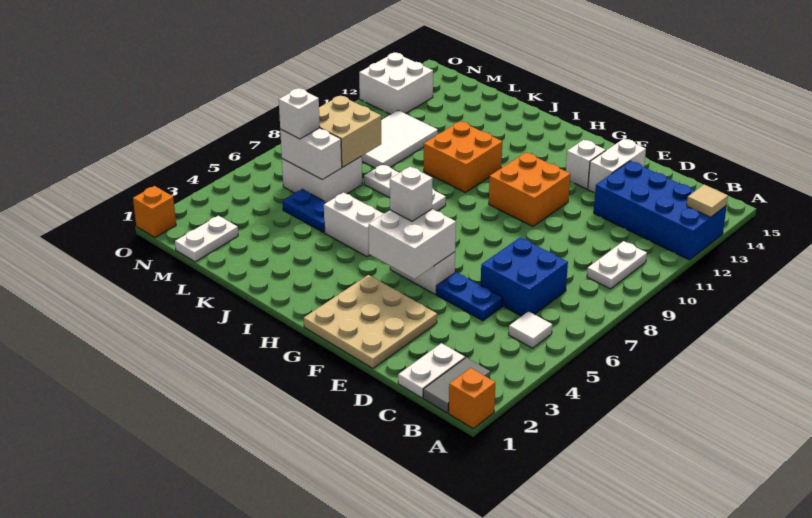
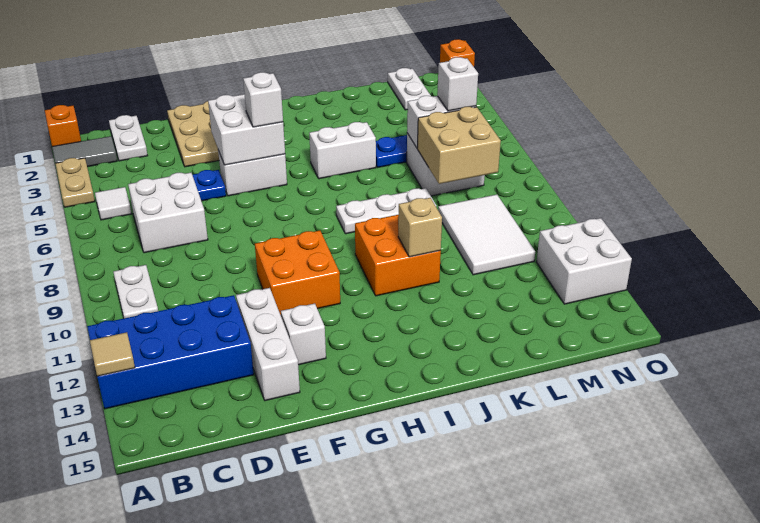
none -> tan plate A3:A4 level 1
grey tile B1:B2 level 1 -> grey tile A2:B2 level 1
blue brick C6:D7 level 1 -> white brick C6:D7 level 1
white brick E13:E14 level 1 -> white brick E12:E14 level 1
none -> tan brick J11 level 2

